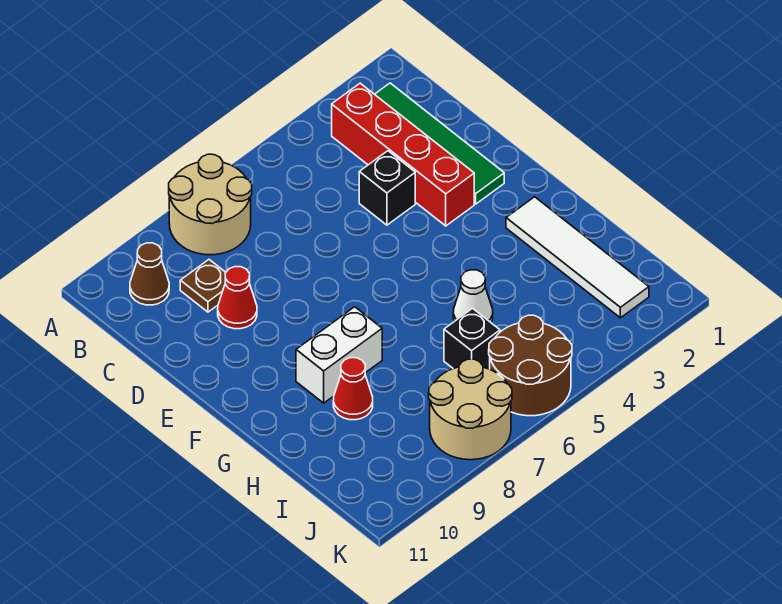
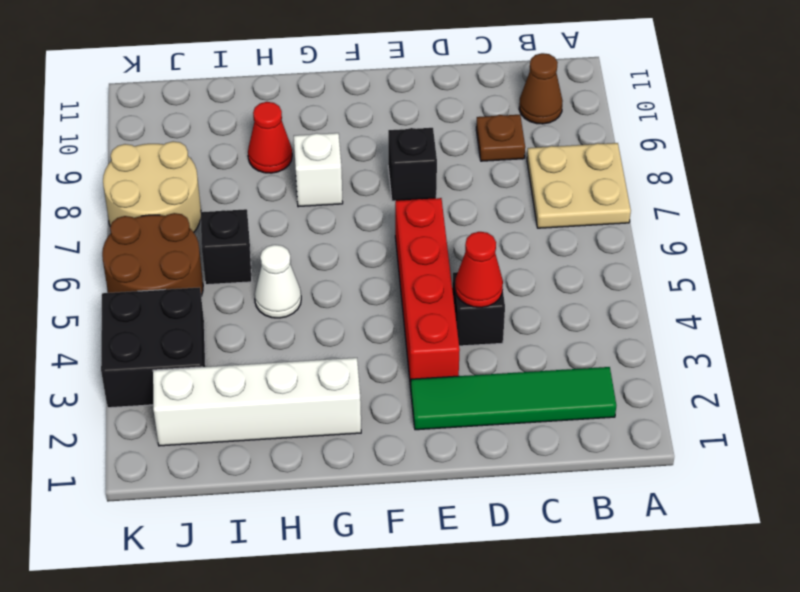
tan round brick A7:B8 level 1 -> tan plate A7:B8 level 1
red brick B3:E3 level 1 -> red brick E3:E6 level 1
red cone D9 level 1 -> red cone D4 level 2
none -> black brick E8 level 1
white tile G2:J2 level 1 -> white brick G2:J2 level 1
white brick G8:G9 level 1 -> white brick G8 level 1
none -> black brick J3:K4 level 1

